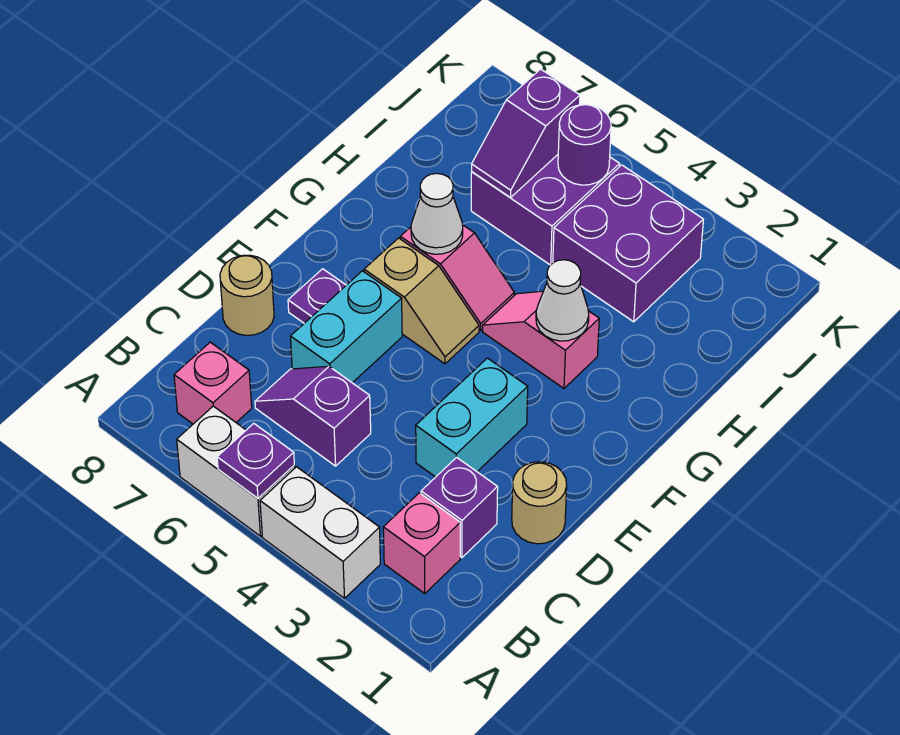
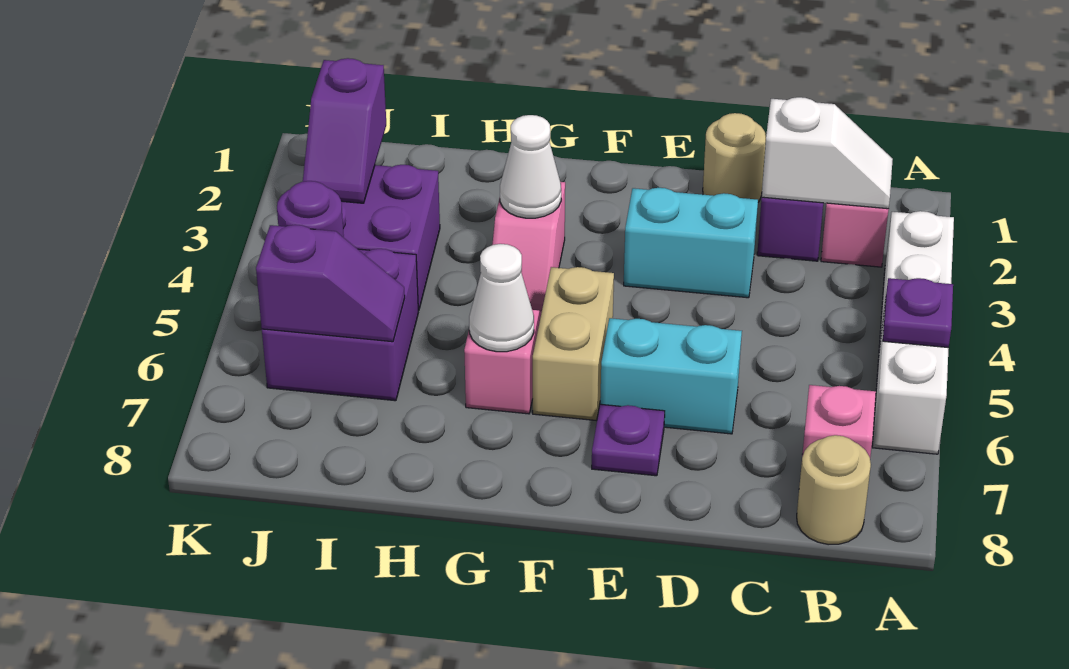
none -> white slope B2:C2 level 2 top C
purple slope C5:C6 level 1 top 5 -> purple slope J2:J3 level 2 top 2
tan round brick D8 level 1 -> tan round brick B8 level 1
tan slope F5:F6 level 1 top 6 -> tan brick F5:F6 level 1

